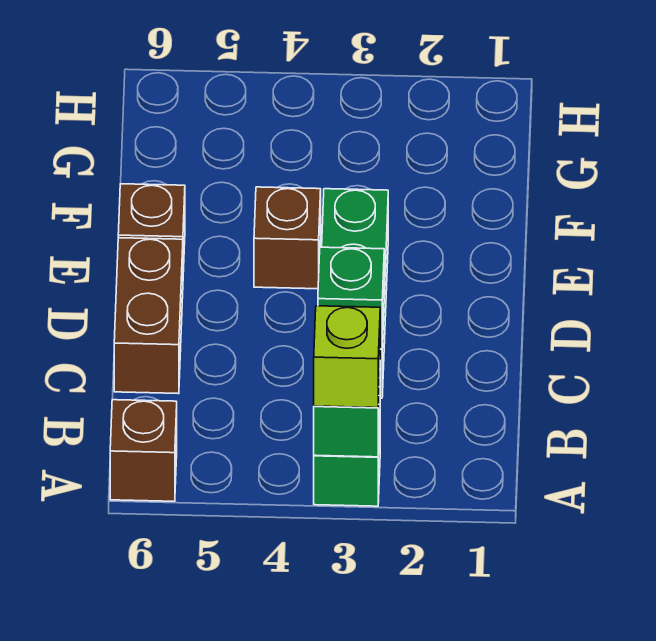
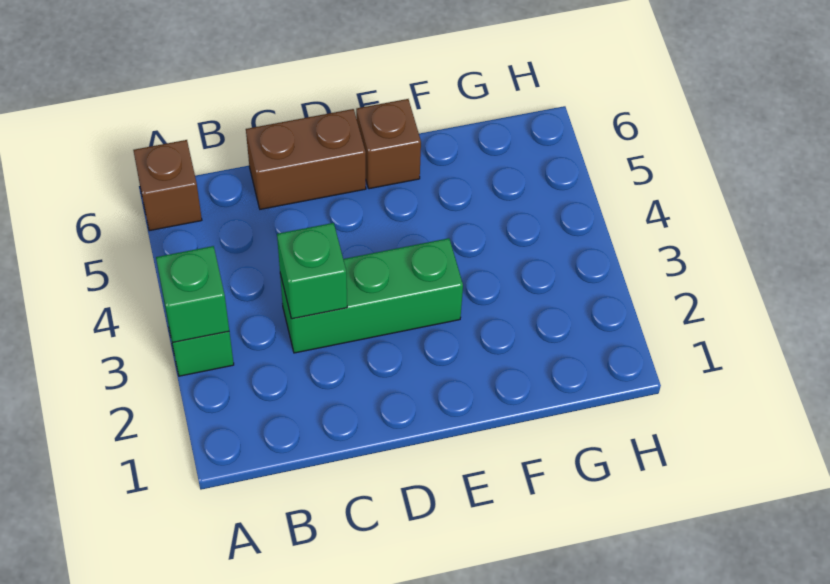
lime brick A3 level 3 -> none
brown brick E4 level 1 -> none

